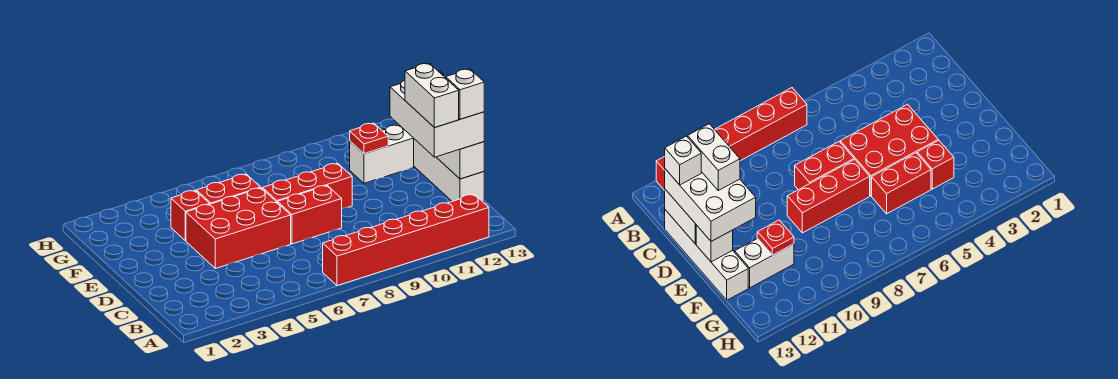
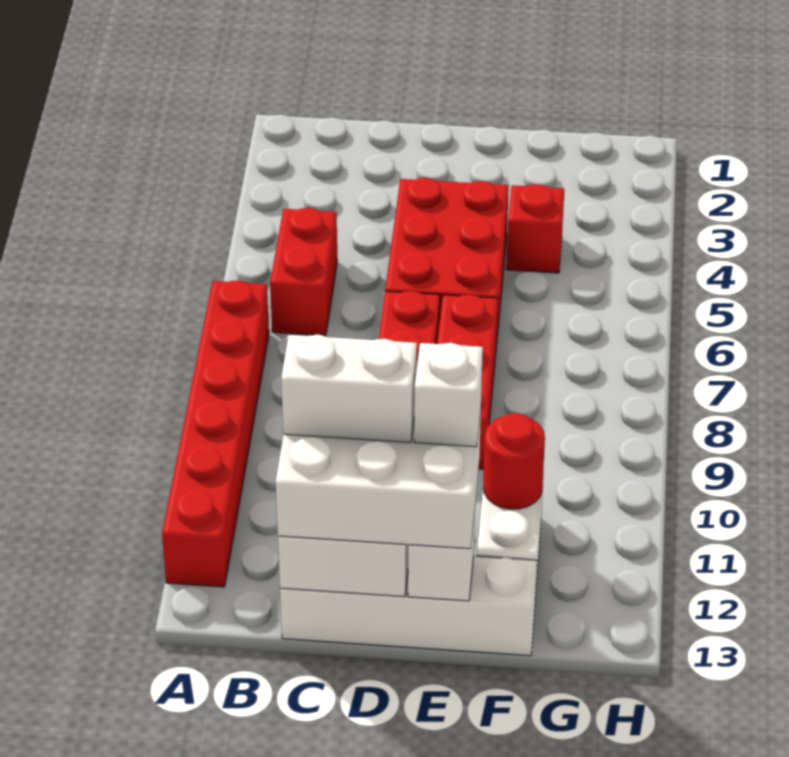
white brick C13 level 4 -> white brick E12 level 4
red brick F5:F6 level 1 -> red brick B5:B6 level 1
red plate F11 level 2 -> red round brick F11 level 2

